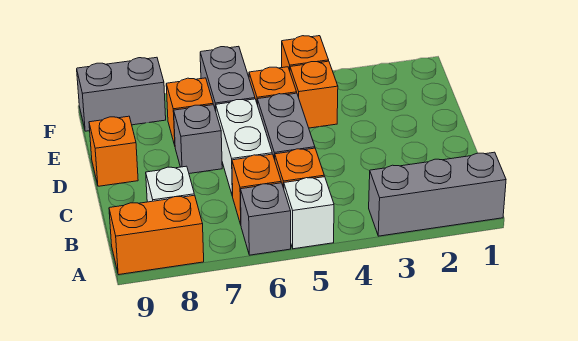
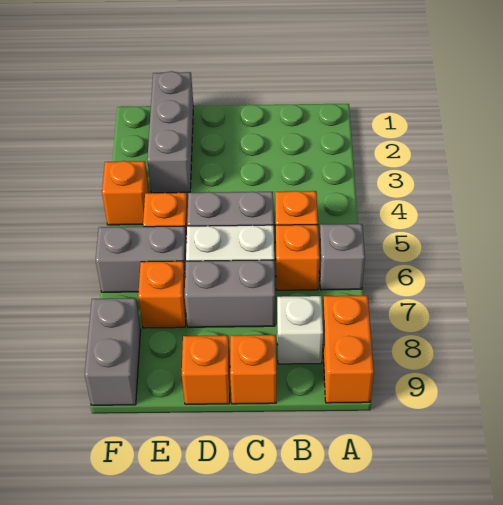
grey brick A1:A3 level 1 -> grey brick E1:E3 level 1
white brick A5 level 1 -> none
grey brick D7 level 1 -> grey brick C7:D7 level 1
orange brick E4 level 1 -> orange brick C9 level 1

